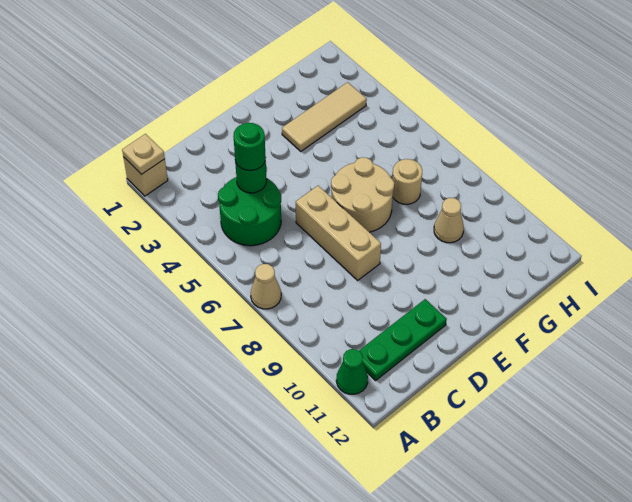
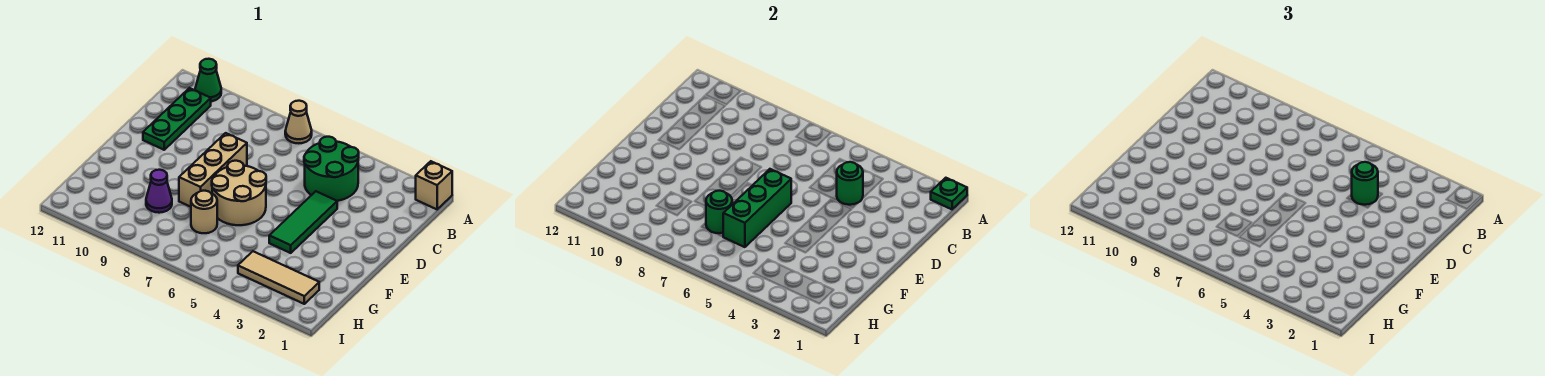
tan plate A1 level 2 -> green plate A1 level 2
none -> green tile D4:F4 level 1
tan brick D6:D8 level 1 -> tan brick D8:F8 level 1
none -> green brick E6:G6 level 2
tan tile F3:H3 level 1 -> tan tile H2:H4 level 1
none -> green round brick G7 level 2
tan cone G9 level 1 -> purple cone G9 level 1

